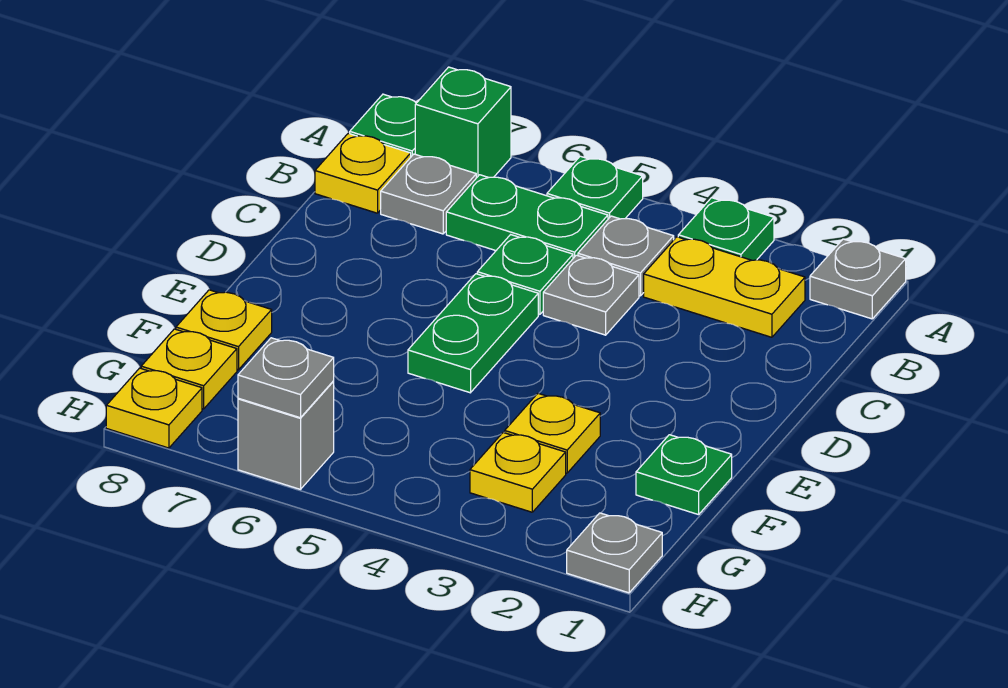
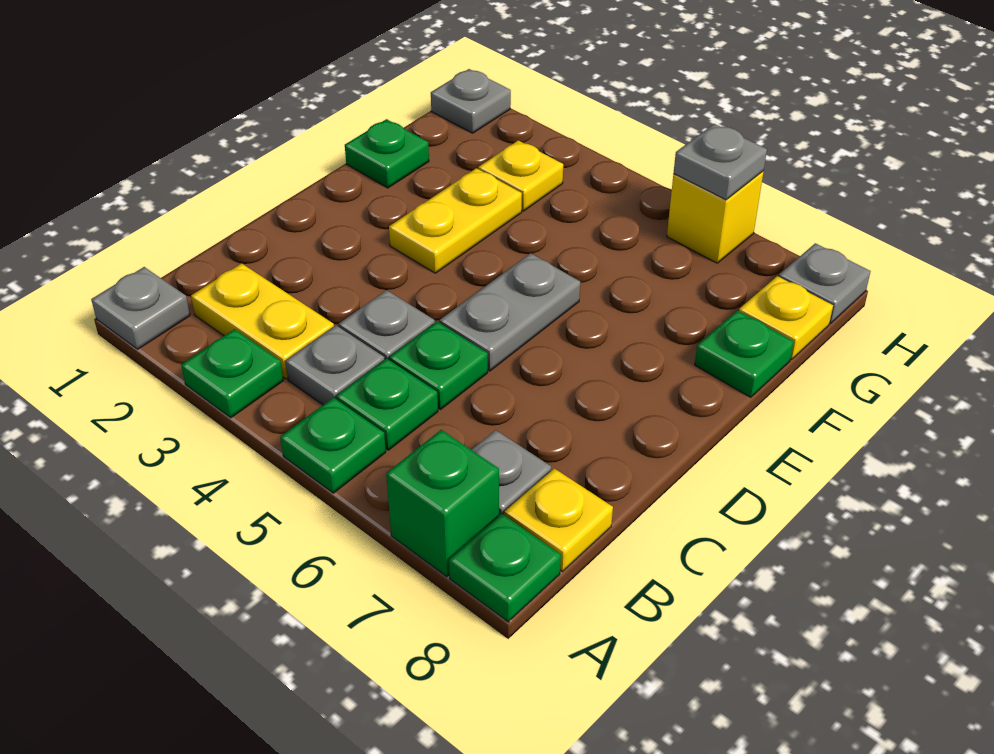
green plate B5:B6 level 1 -> green plate B5 level 1
green plate D5:E5 level 1 -> grey plate D5:E5 level 1
yellow plate F3 level 1 -> yellow plate E3:F3 level 1
yellow plate F8 level 1 -> green plate F8 level 1
grey brick H6 level 1 -> yellow brick H6 level 1
yellow plate H8 level 1 -> grey plate H8 level 1

